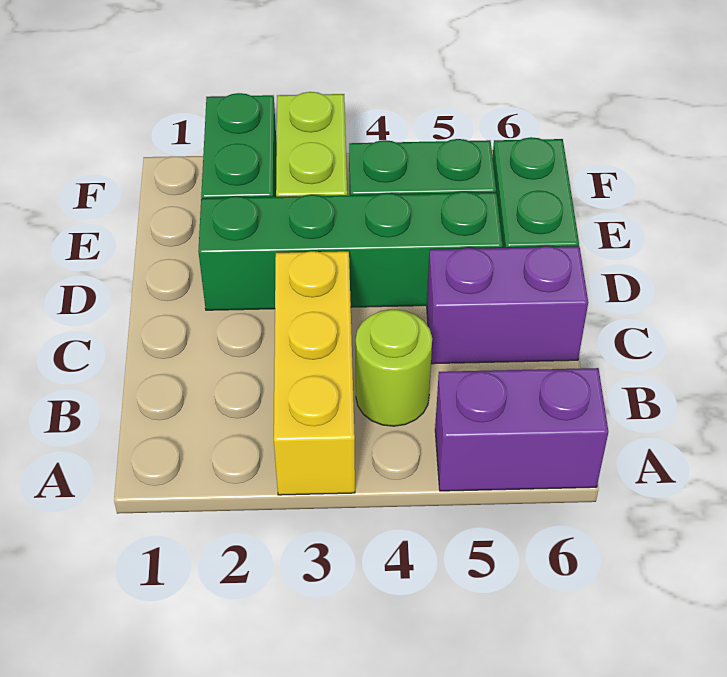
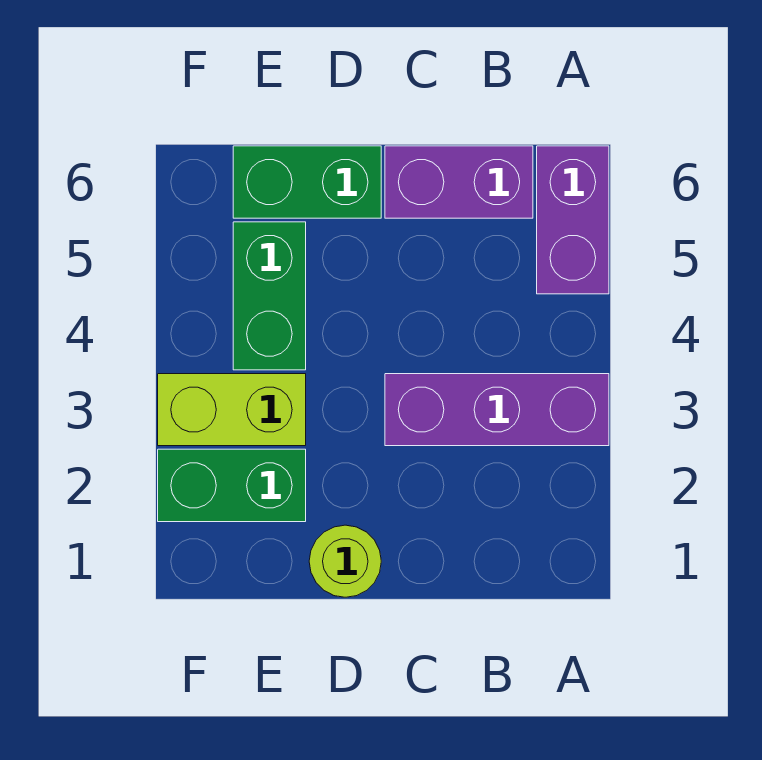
yellow brick A3:C3 level 1 -> purple brick A3:C3 level 1
lime round brick B4 level 1 -> lime round brick D1 level 1
purple brick C5:C6 level 1 -> purple brick B6:C6 level 1
green brick D2:D5 level 1 -> none

